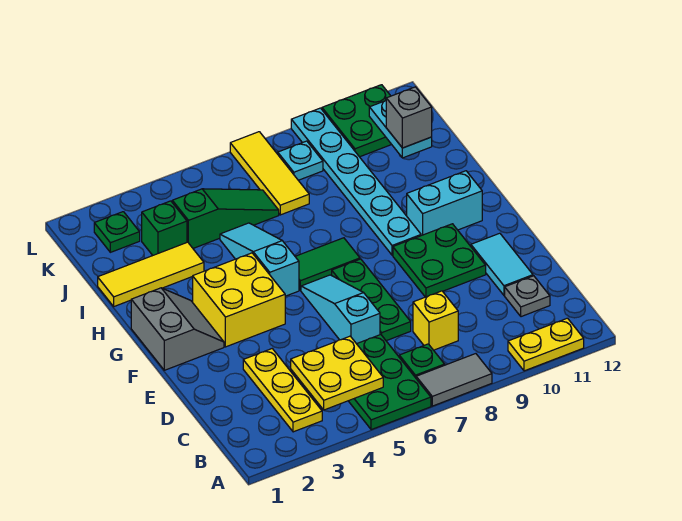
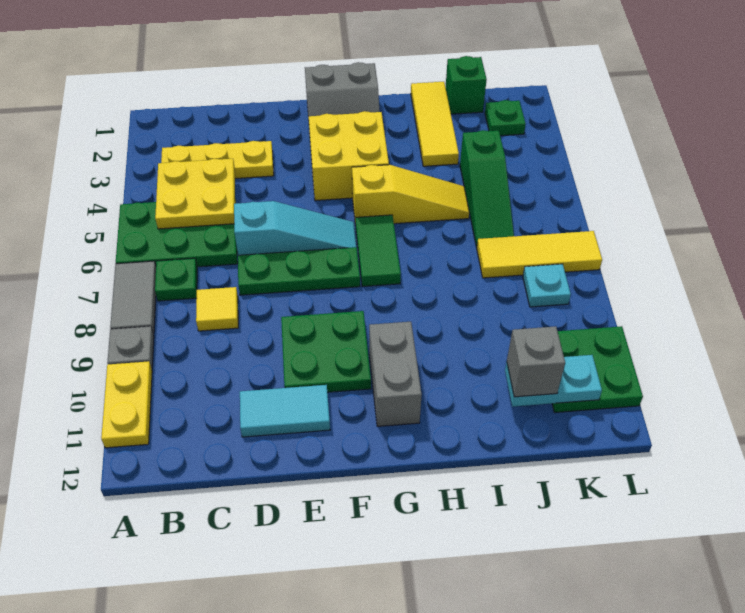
yellow brick C8 level 1 -> yellow tile C8 level 1
grey plate C11 level 1 -> grey plate A9 level 1
cyan slope G5:I5 level 1 top G -> yellow slope G5:I5 level 1 top G
cyan plate G9:L9 level 1 -> none
cyan brick G10:G11 level 1 -> grey brick G10:G11 level 1
green brick J3 level 1 -> green brick J1 level 1

